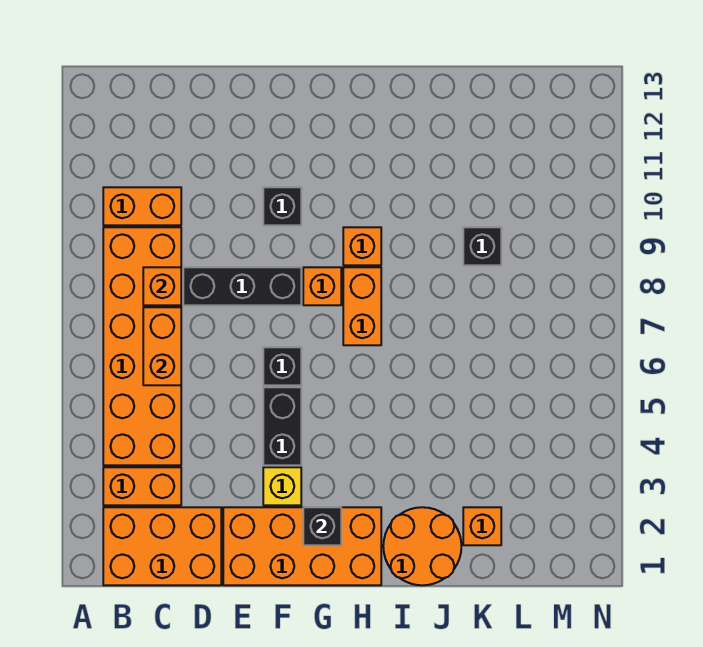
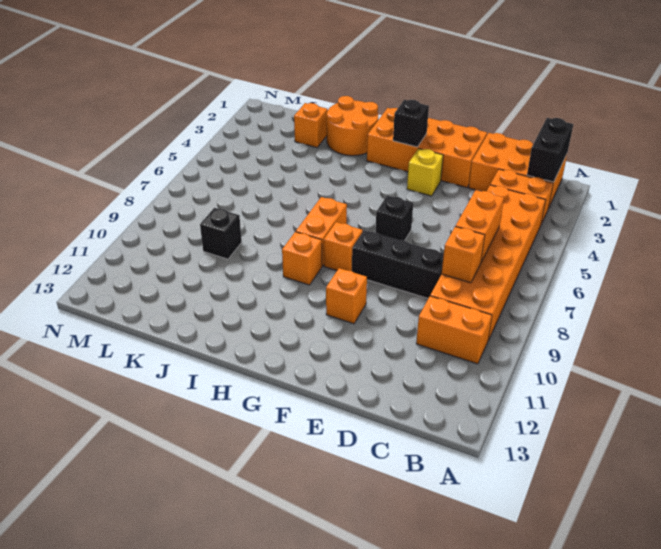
black brick F4:F5 level 1 -> black brick B1:B2 level 2
black brick F10 level 1 -> orange brick F10 level 1

